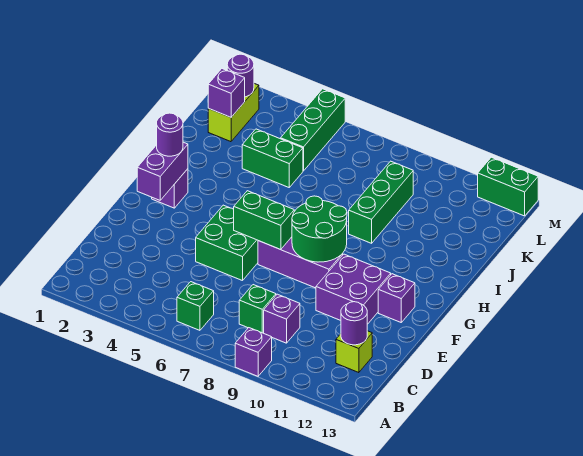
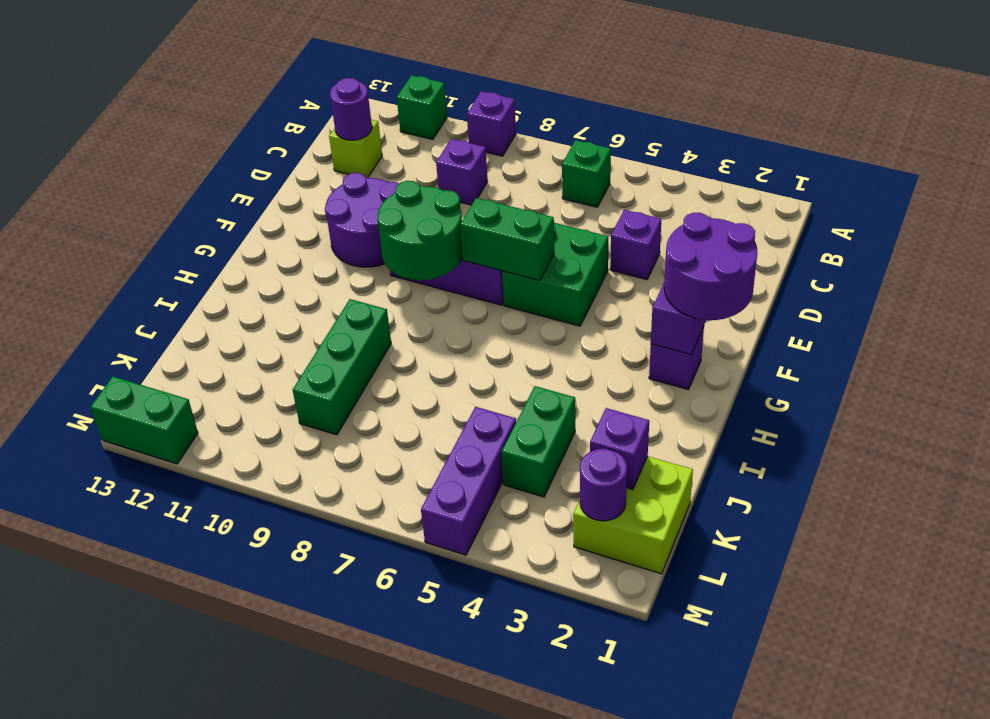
green brick C8 level 1 -> green brick A11 level 1
purple brick E10:F11 level 1 -> purple round brick E10:F11 level 1
purple brick F12 level 1 -> purple brick D4 level 1
purple round brick G2 level 3 -> purple round brick F1:G2 level 3
green brick J4:J5 level 1 -> green brick J4:K4 level 1
lime brick K2:L2 level 1 -> lime brick K1:L2 level 1
green brick K5:M5 level 1 -> purple brick K5:M5 level 1

